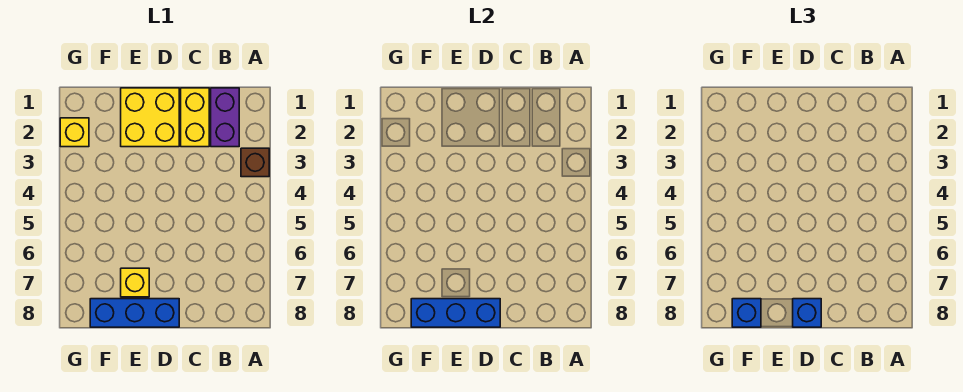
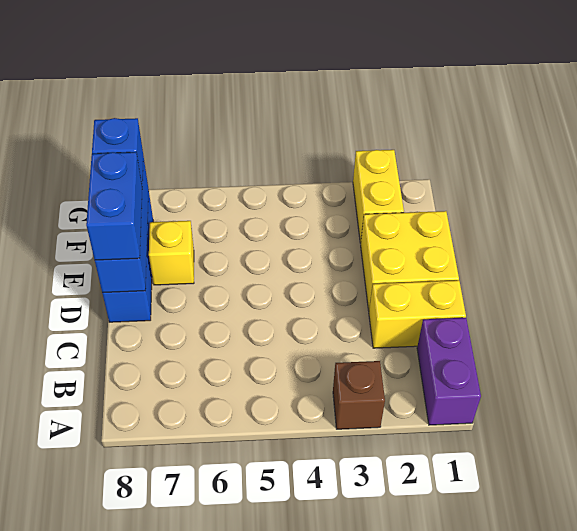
purple brick B1:B2 level 1 -> purple brick A1:B1 level 1
blue brick D8 level 3 -> blue brick D8:E8 level 3
yellow brick G2 level 1 -> yellow brick F2:G2 level 1

